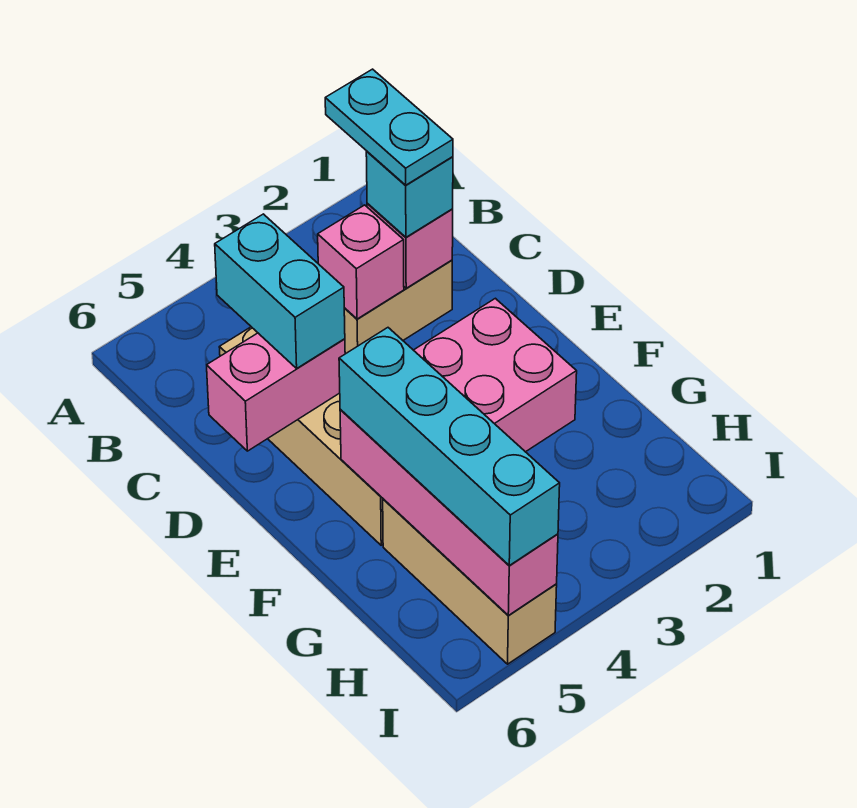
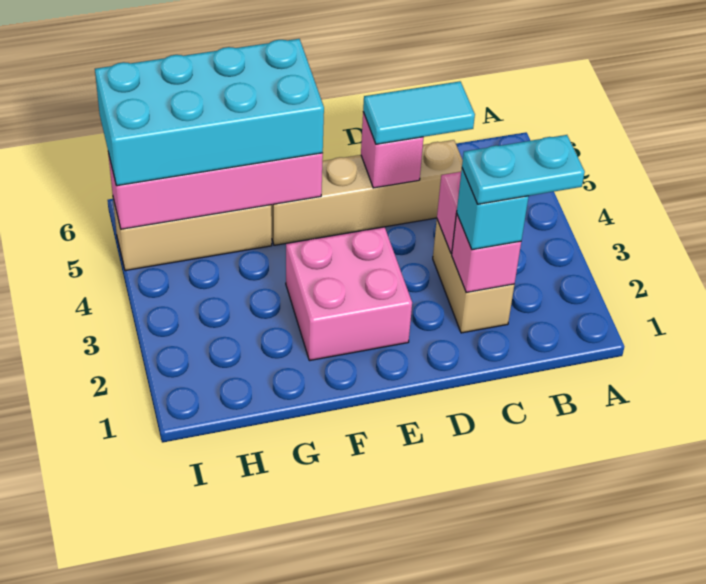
cyan brick C5:D5 level 3 -> cyan tile C5:D5 level 3
pink brick D5:D6 level 2 -> pink brick D5 level 2
cyan brick F5:I5 level 3 -> cyan brick F5:I6 level 3

